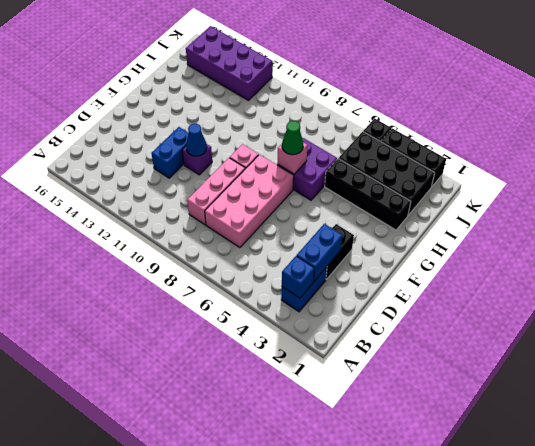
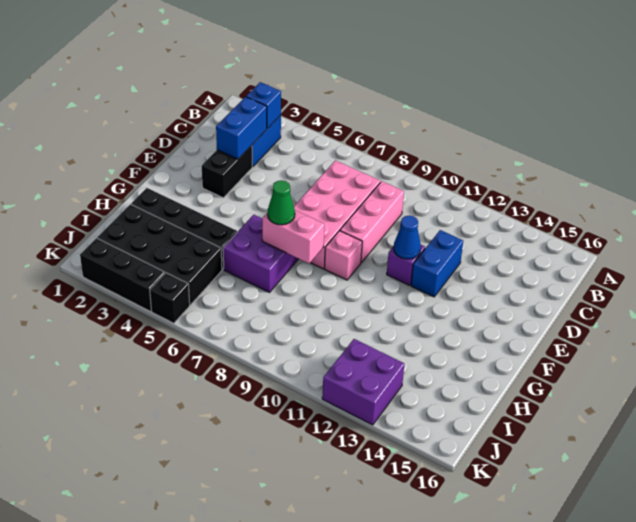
pink brick G7 level 2 -> pink brick G7:G8 level 2
purple brick J12:K15 level 1 -> purple brick J12:K13 level 1

